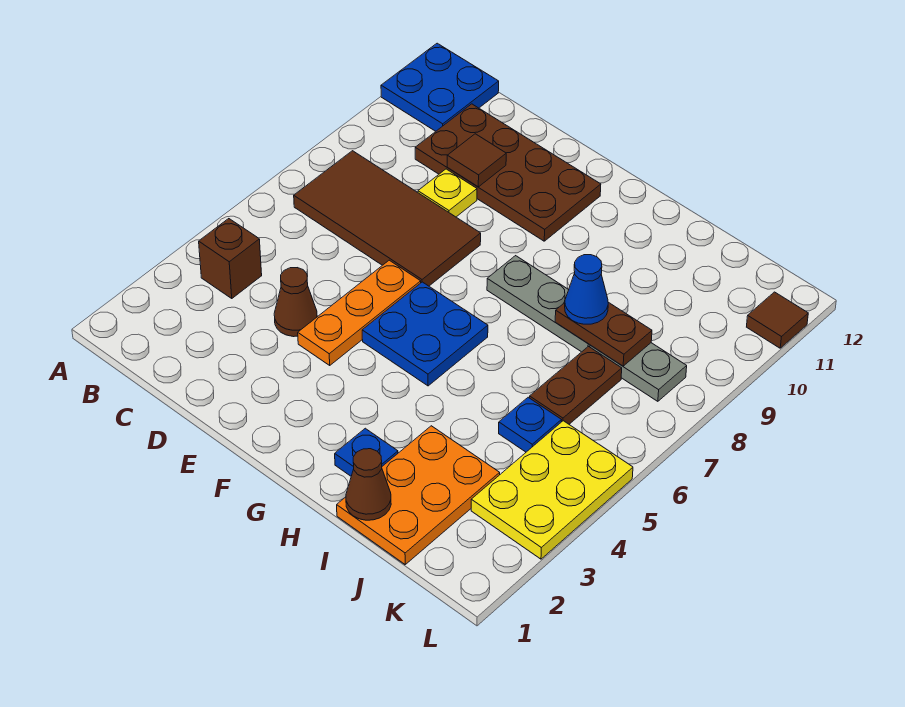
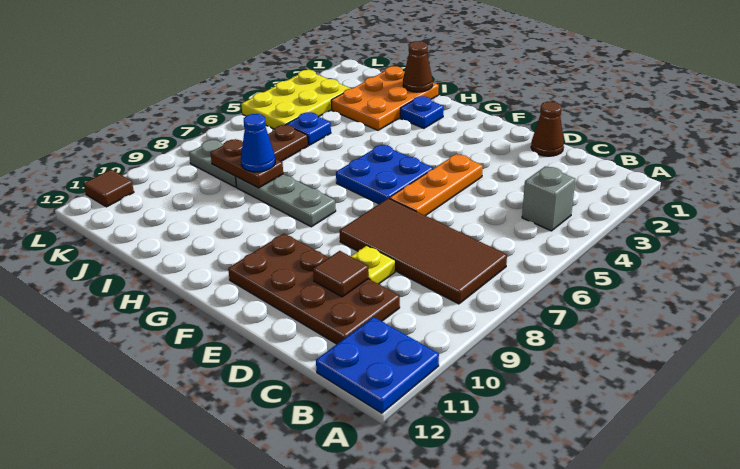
brown brick B4 level 1 -> grey brick B4 level 1
brown cone D4 level 1 -> brown cone D1 level 1

